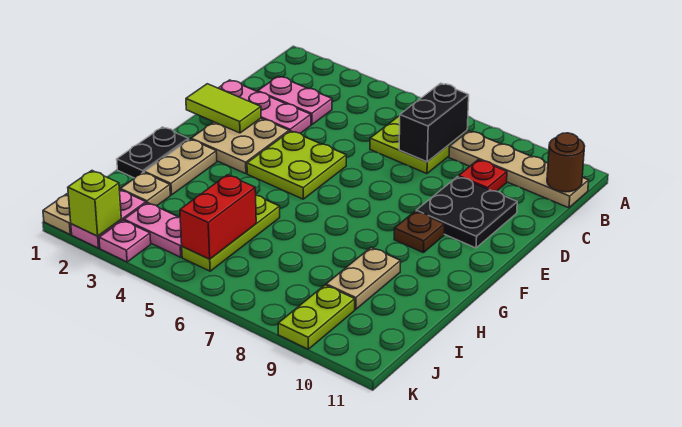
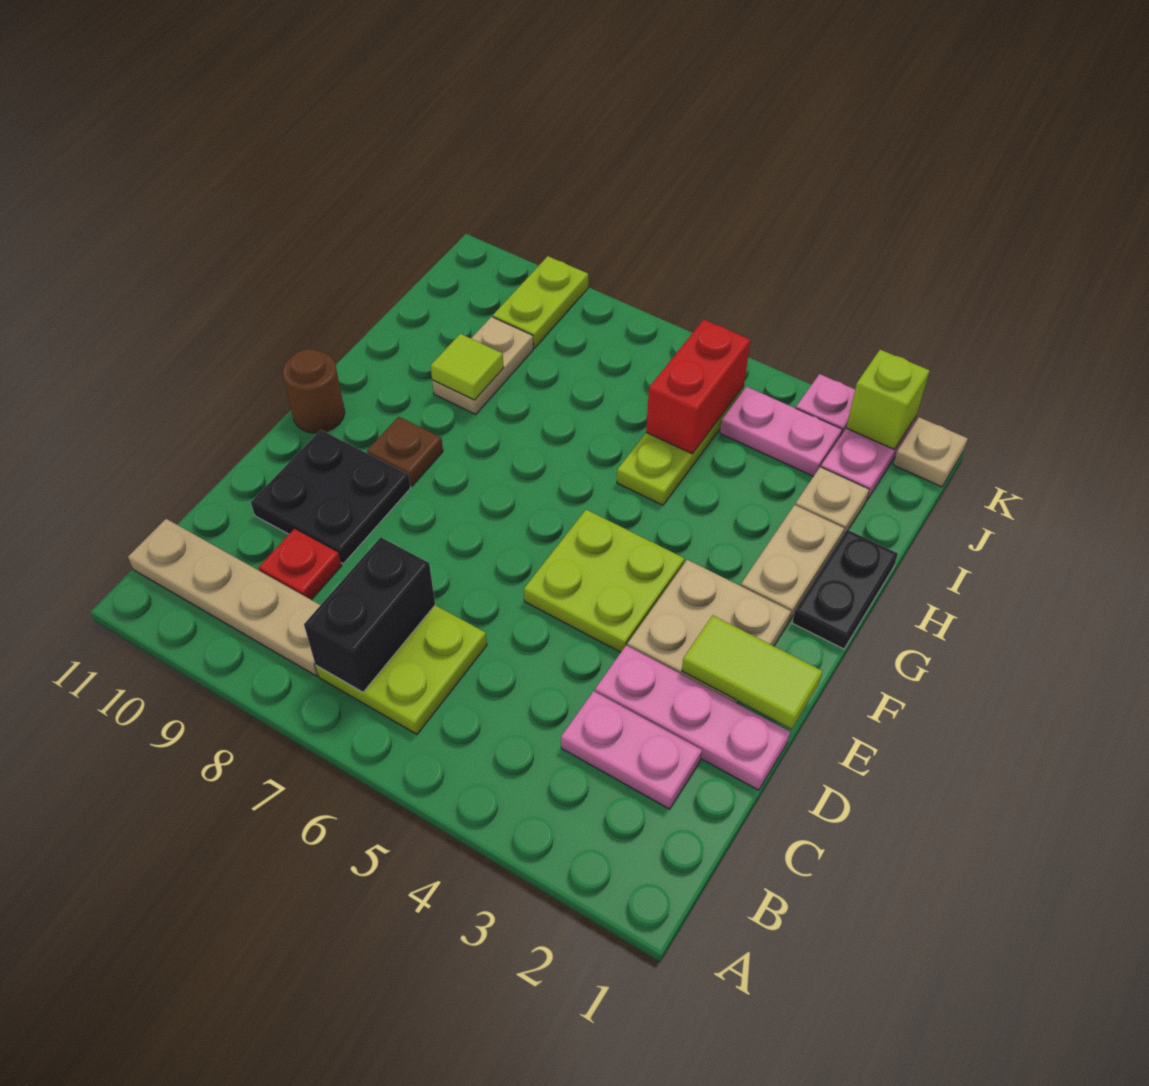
brown round brick B11 level 2 -> brown round brick F11 level 1
none -> lime tile H9 level 2

